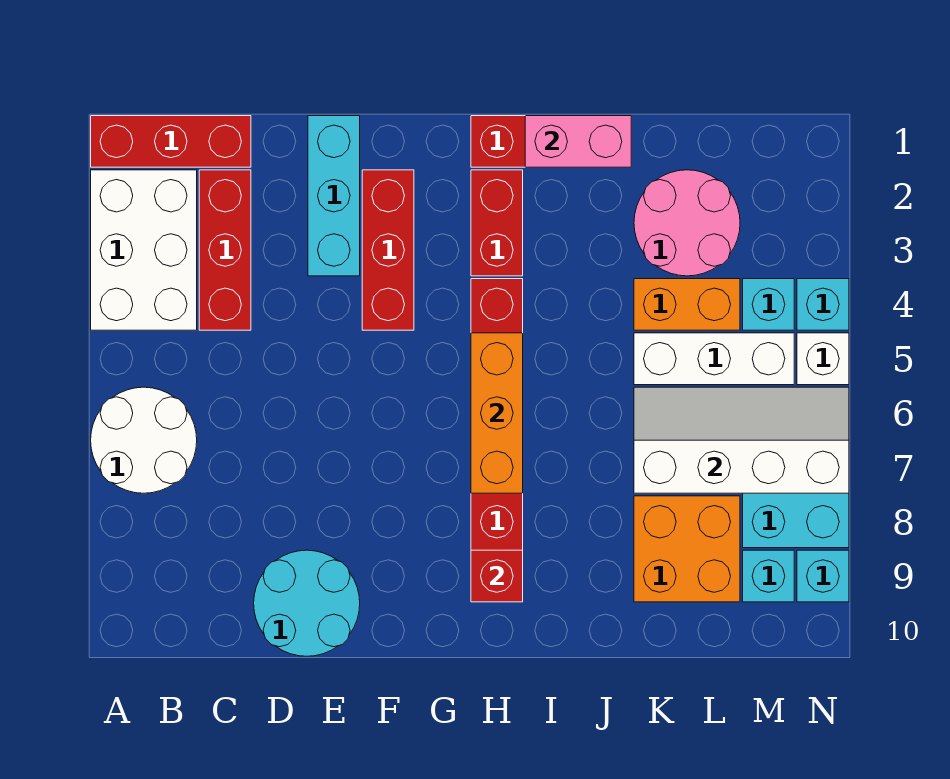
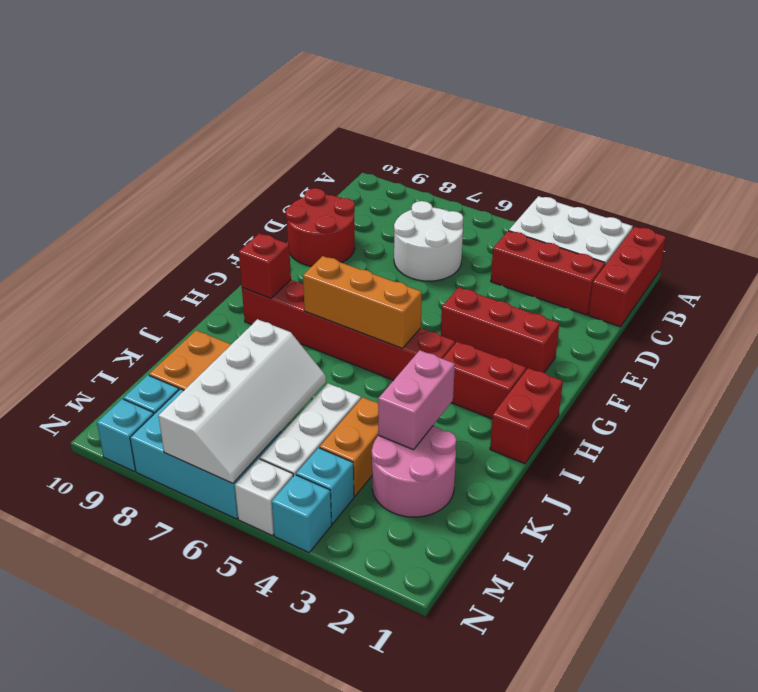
white round brick A6:B7 level 1 -> white round brick C6:D7 level 1
cyan round brick D9:E10 level 1 -> red round brick D9:E10 level 1
cyan brick E1:E3 level 1 -> none
pink brick I1:J1 level 2 -> pink brick J3:K3 level 2

